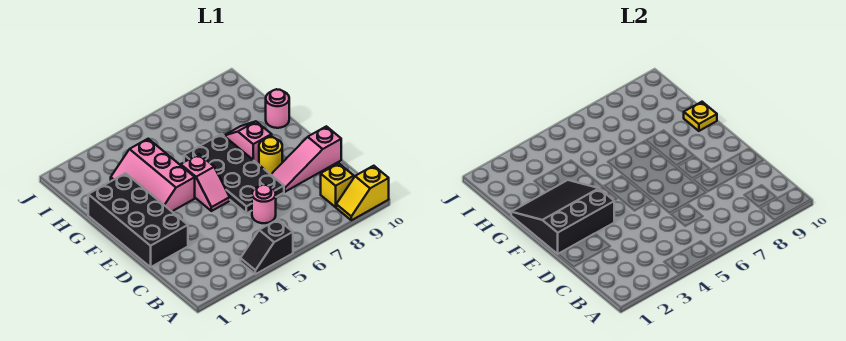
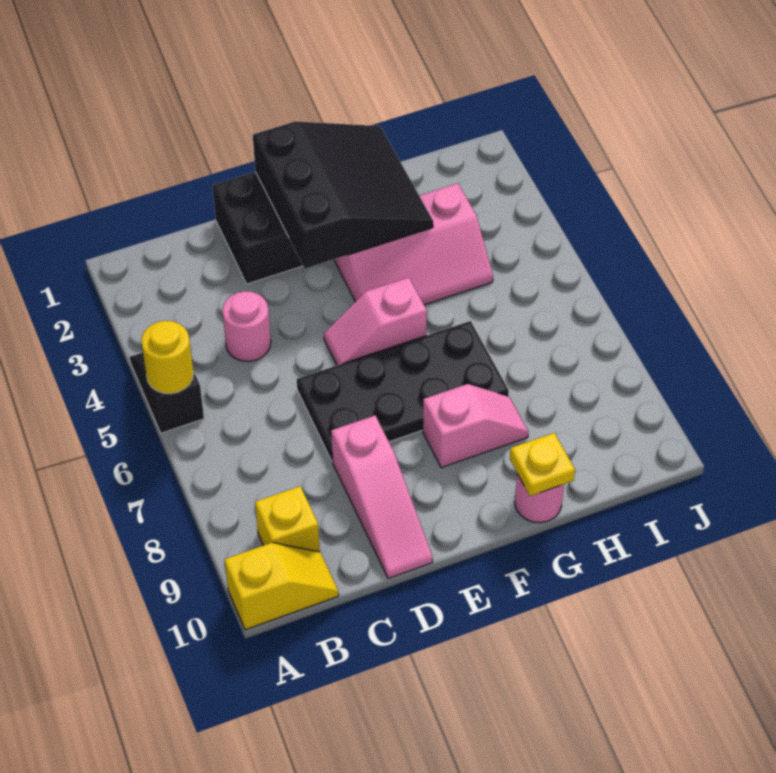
yellow slope A9:A10 level 1 top 10 -> yellow slope A10:B10 level 1 top A
pink round brick C6 level 1 -> pink round brick C4 level 1
pink slope D8:D10 level 1 top 10 -> pink slope D8:D10 level 1 top 8
yellow round brick E8 level 1 -> yellow round brick A5 level 2
pink slope F3:H4 level 1 top 4 -> pink slope F3:H4 level 1 top 3

